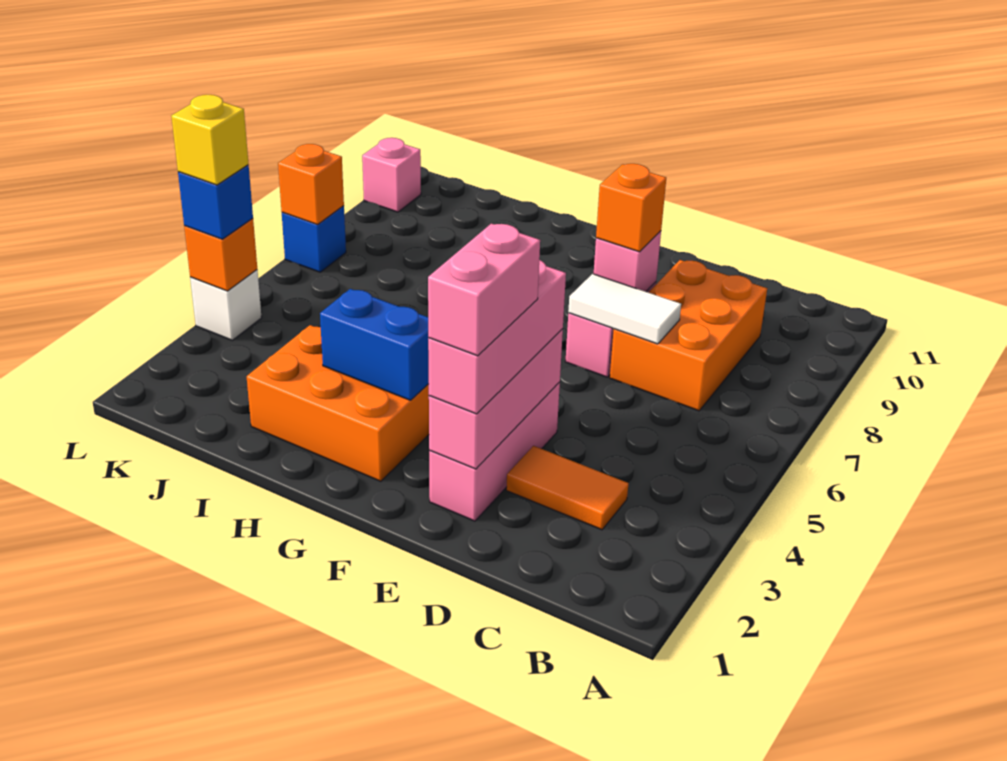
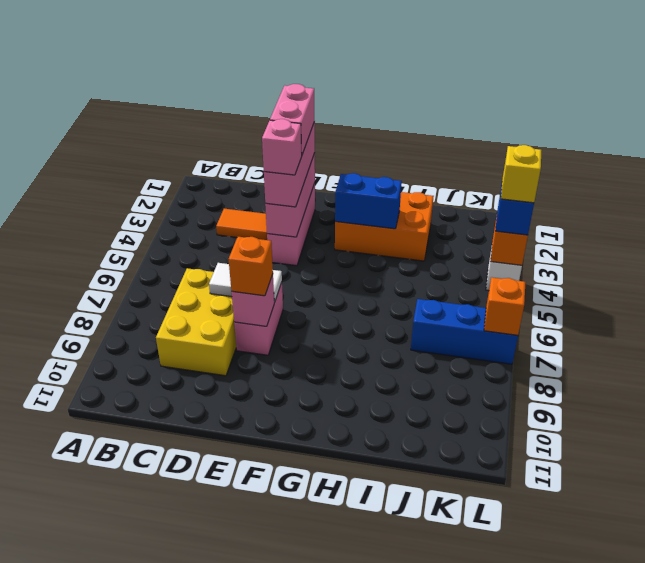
orange brick C7:D9 level 1 -> yellow brick C7:D9 level 1
blue brick L7 level 1 -> blue brick J7:L7 level 1
pink brick L10 level 1 -> pink brick E4 level 4

